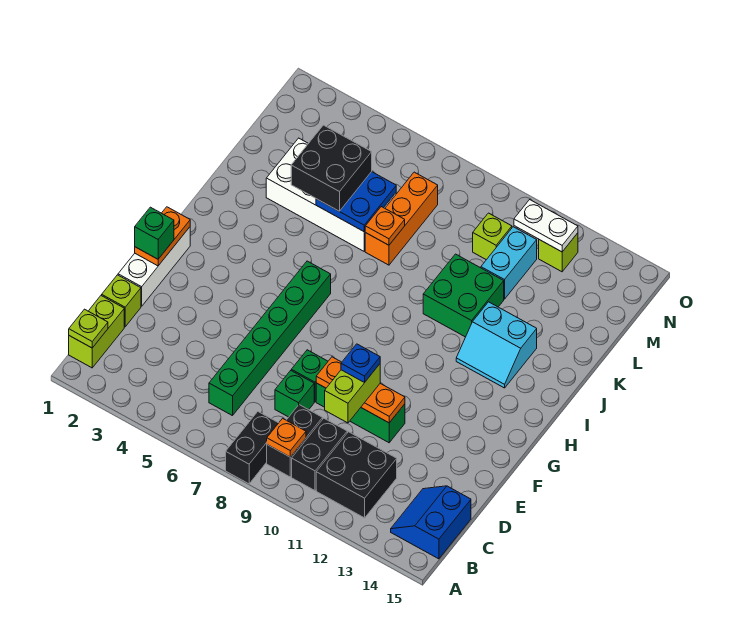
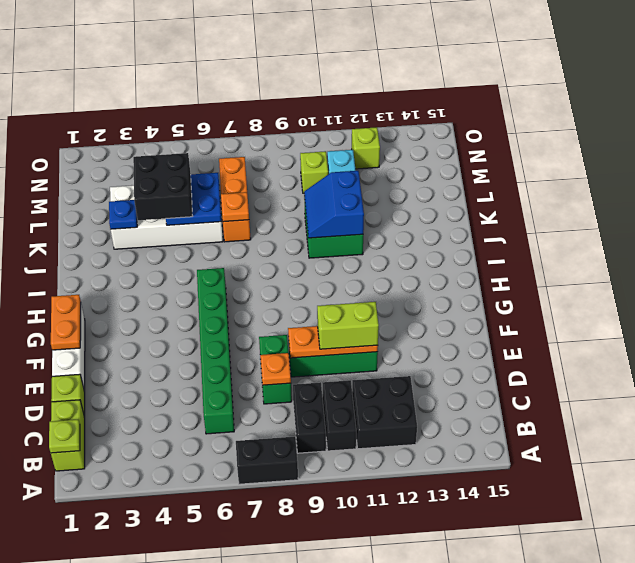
black brick A8:B8 level 1 -> black brick A7:A8 level 1
orange plate B9 level 2 -> orange plate D8 level 2
blue slope B14:C15 level 1 top 15 -> blue slope J10:K11 level 2 top 11
lime brick D10:E10 level 3 -> lime brick E10:E11 level 3
blue plate E10 level 4 -> blue plate K3 level 2
green brick F1 level 3 -> none
cyan slope I12:J13 level 1 top J -> none
white plate N11:N12 level 2 -> none

